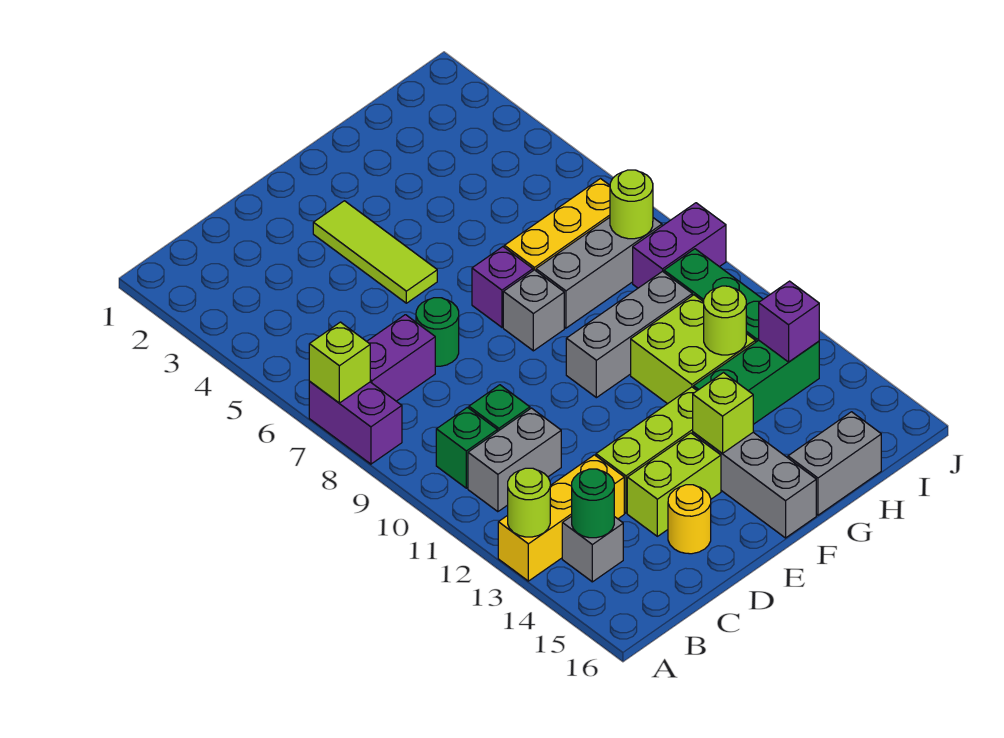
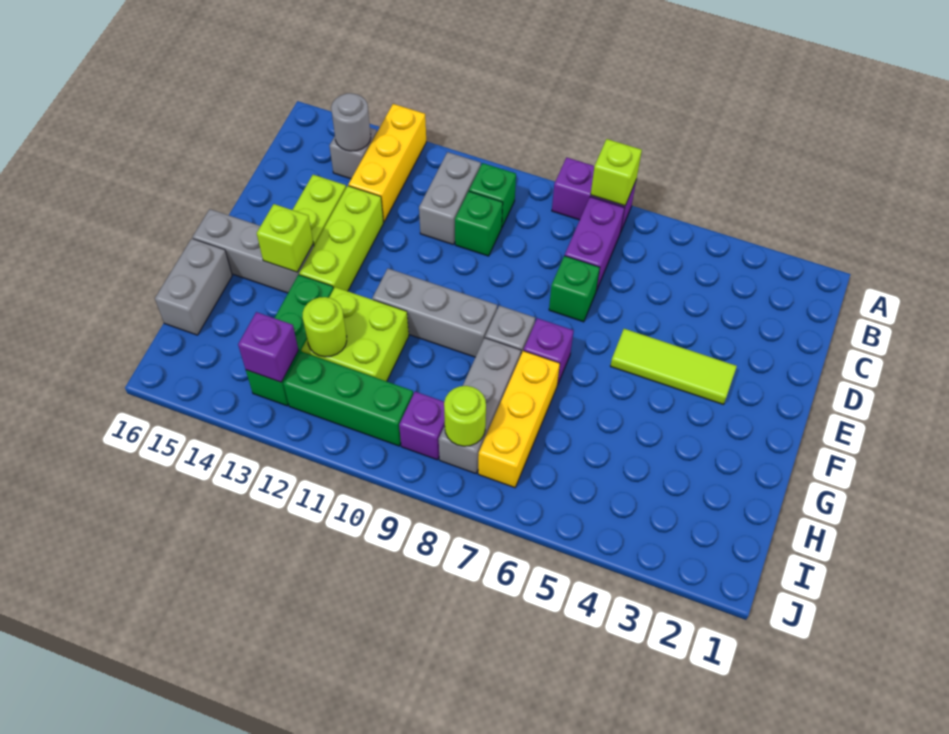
lime round brick A13 level 2 -> none
green round brick B14 level 2 -> grey round brick B14 level 2
green round brick D7 level 1 -> green brick D7 level 1
yellow round brick D15 level 1 -> none
grey brick F10:H10 level 1 -> grey brick F9:F11 level 1
purple brick I9:J9 level 1 -> purple brick I9 level 1

